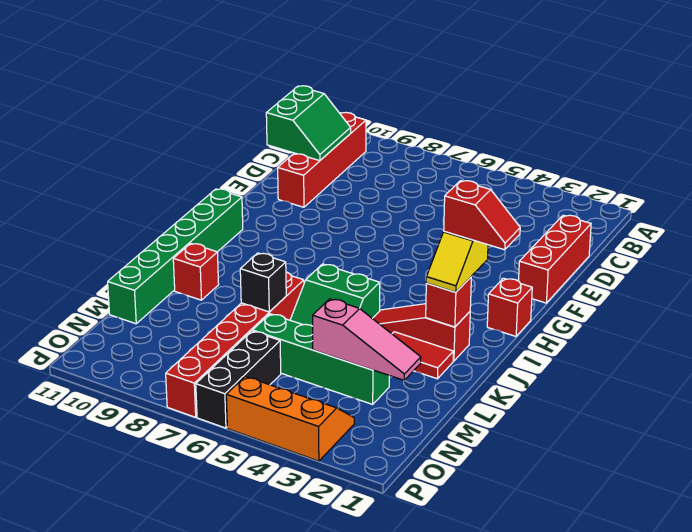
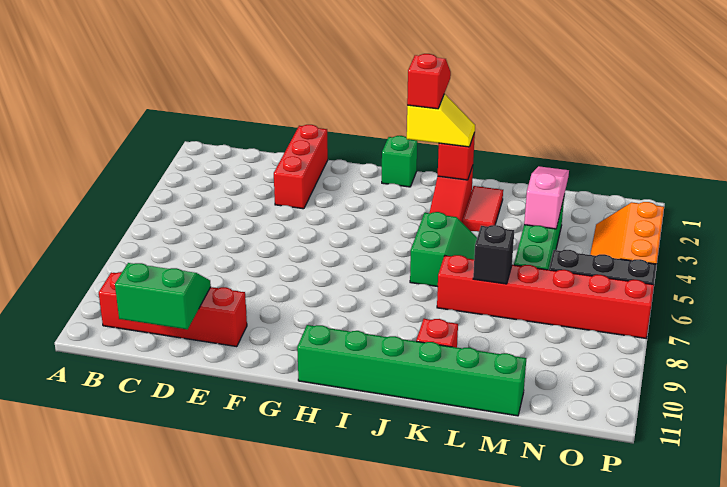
red brick D1:F1 level 1 -> red brick E1:E3 level 1
red brick H1 level 1 -> green brick H1 level 1

